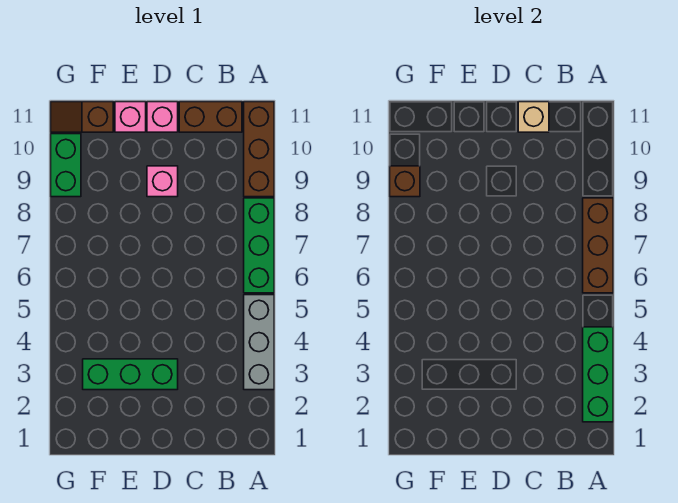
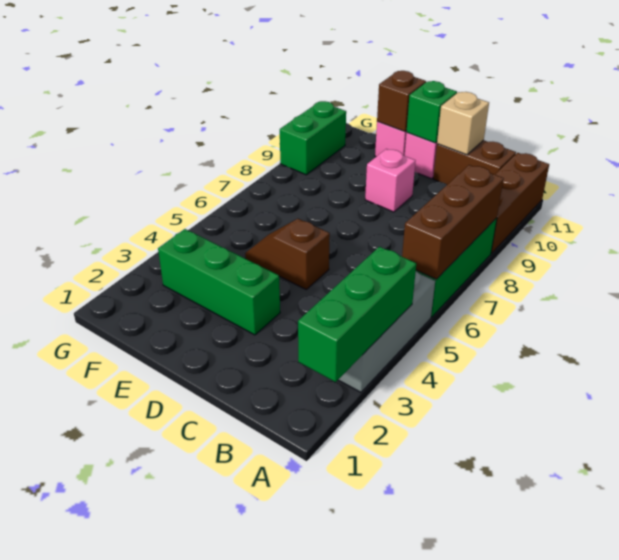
none -> green brick D11 level 2
brown slope F11:G11 level 1 top F -> brown slope D5:E5 level 1 top D
brown brick G9 level 2 -> brown brick E11 level 2

